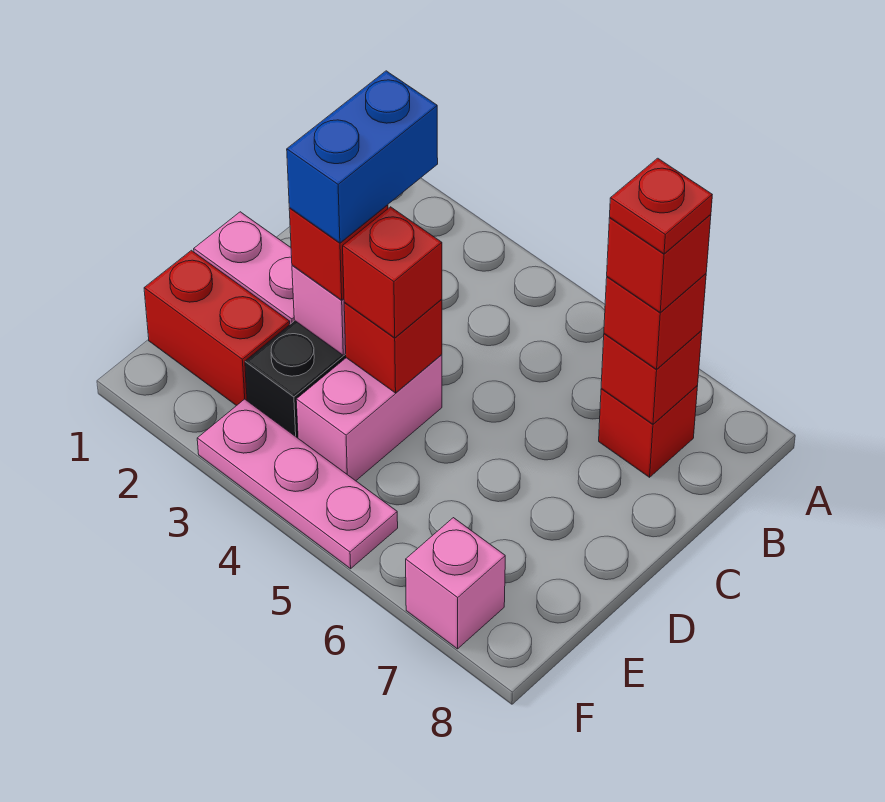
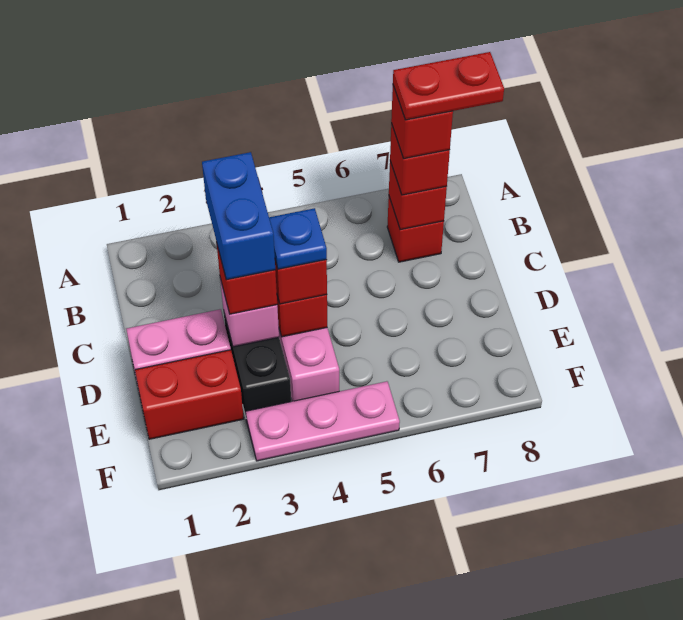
red plate B7 level 5 -> red plate B7:B8 level 5
none -> blue plate D4 level 4
pink brick F7 level 1 -> none

